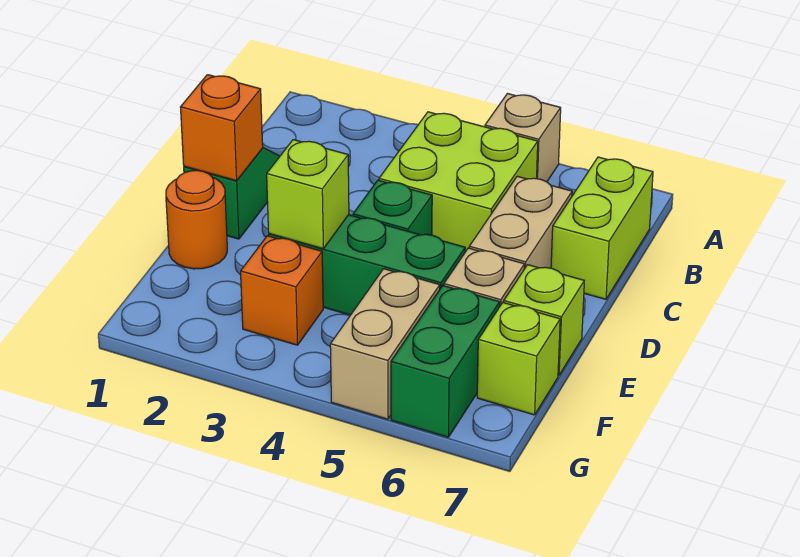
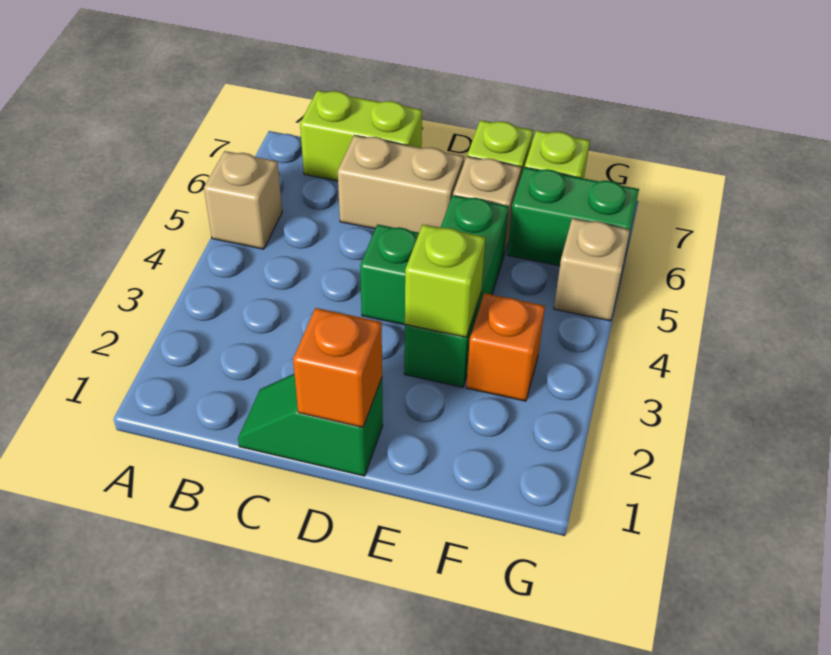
lime brick B4:C5 level 1 -> none
orange round brick E1 level 1 -> none
tan brick F5:G5 level 1 -> tan brick G5 level 1

